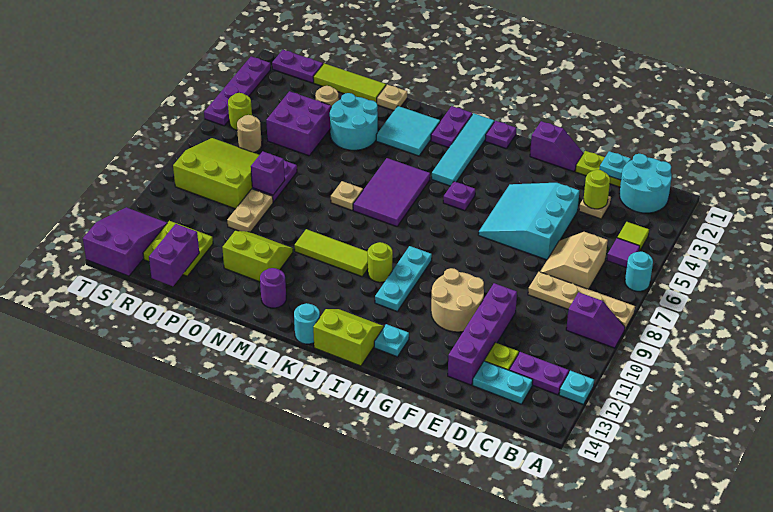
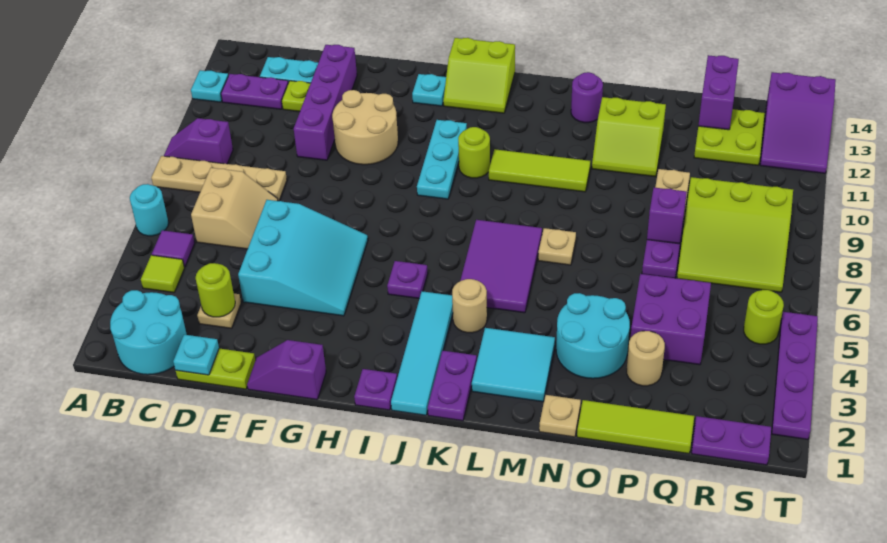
cyan round brick K14 level 1 -> none
tan round brick R6 level 1 -> tan round brick K4 level 1

